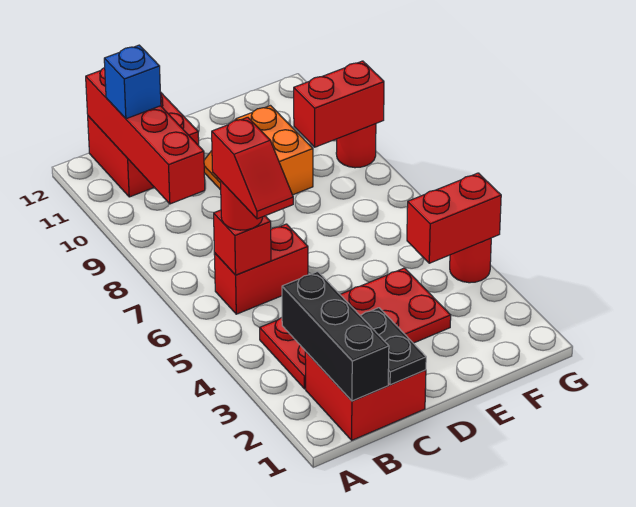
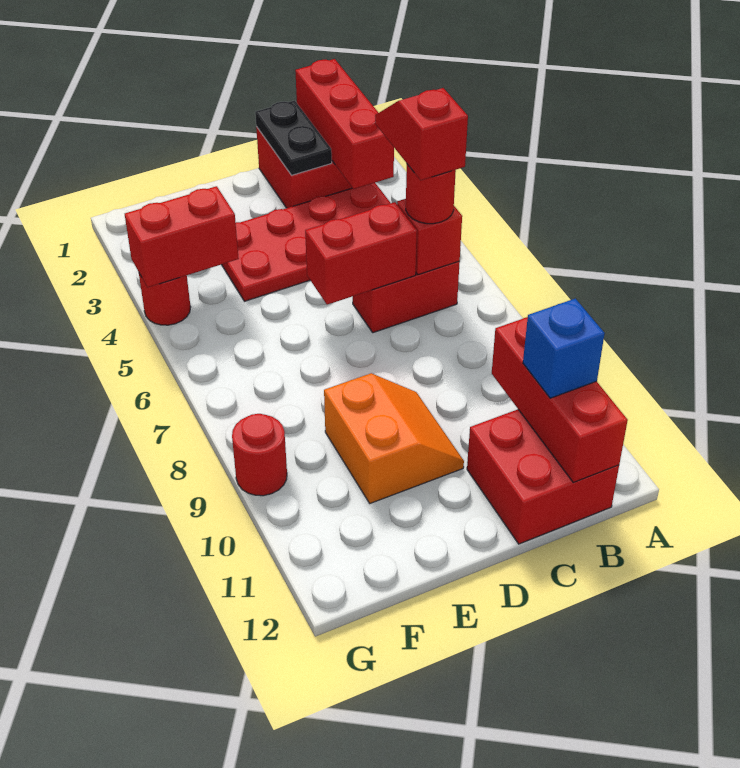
black brick B1:B3 level 2 -> red brick B1:B3 level 2
red brick B9:B12 level 2 -> red brick B10:B12 level 2
red brick F9:G9 level 2 -> red brick C6:D6 level 2

